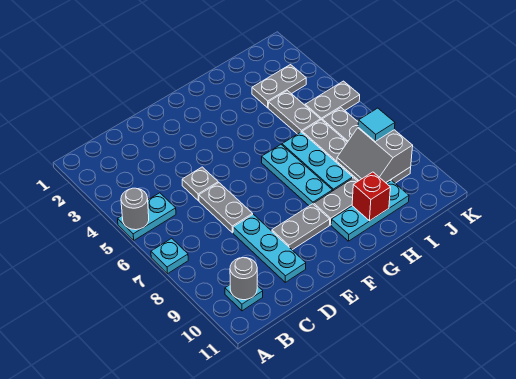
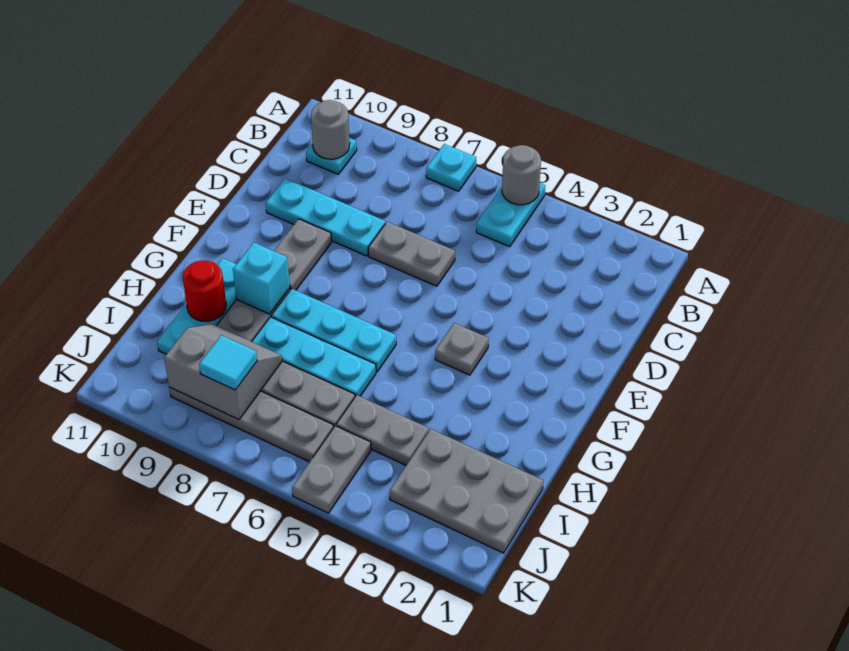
grey plate D5 level 1 -> grey plate F4 level 1
none -> cyan brick G9 level 2
red brick H10 level 2 -> red round brick H10 level 2
grey plate I3:J3 level 1 -> grey plate I1:J3 level 1

